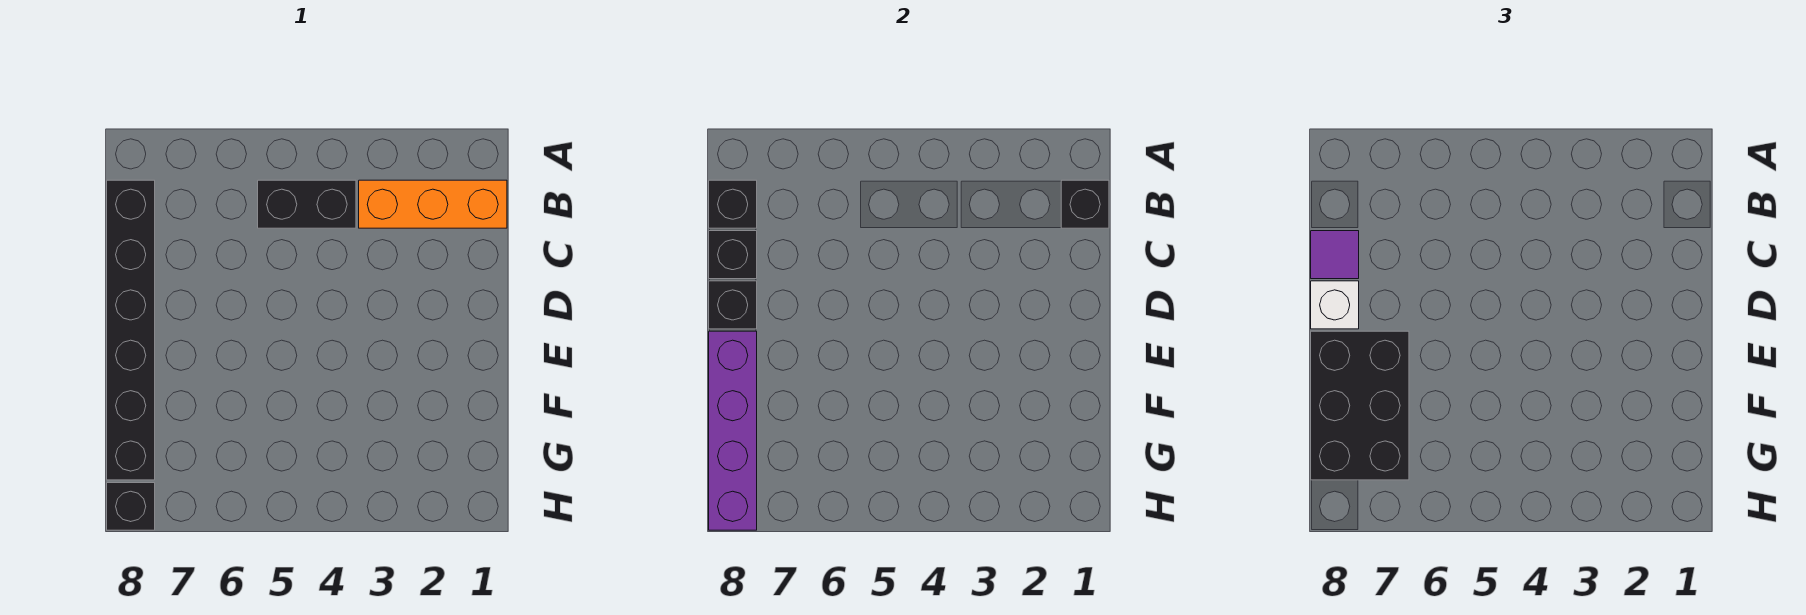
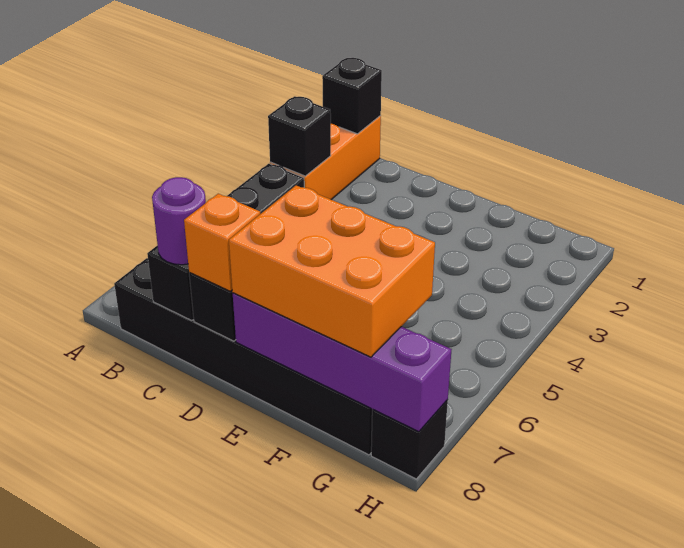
black brick B8 level 2 -> black brick B3 level 2
purple tile C8 level 3 -> purple round brick C8 level 3
white brick D8 level 3 -> orange brick D8 level 3
black brick E7:G8 level 3 -> orange brick E7:G8 level 3

